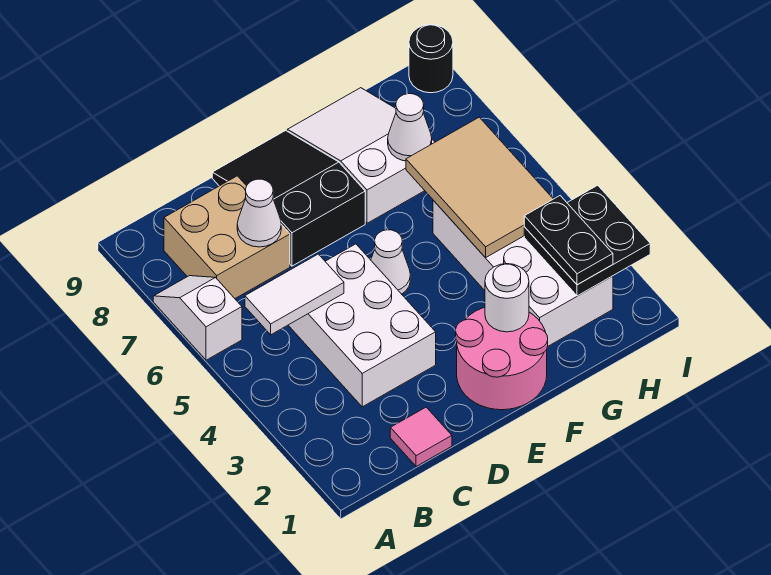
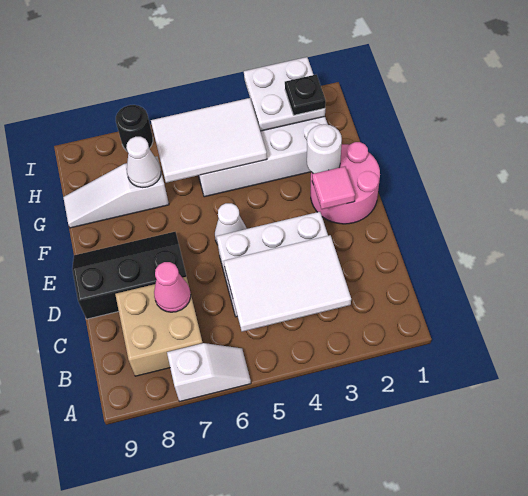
white slope A6:A7 level 1 top 6 -> white slope A6:A7 level 1 top 7
white tile B5:C5 level 2 -> white tile B3:C5 level 2
pink tile C1 level 1 -> pink tile E2 level 2
white cone C7 level 2 -> pink cone C7 level 2
black slope D7:E9 level 1 top 7 -> black slope D7:E9 level 1 top D
white slope F7:G9 level 1 top 7 -> white slope G7:G9 level 1 top 7
tan tile G4:H6 level 2 -> white tile G4:H6 level 2
black plate H2:I3 level 2 -> white plate H2:I3 level 2
black plate H2:H3 level 3 -> black plate H2 level 3
black round brick I9 level 1 -> black round brick I7 level 1

